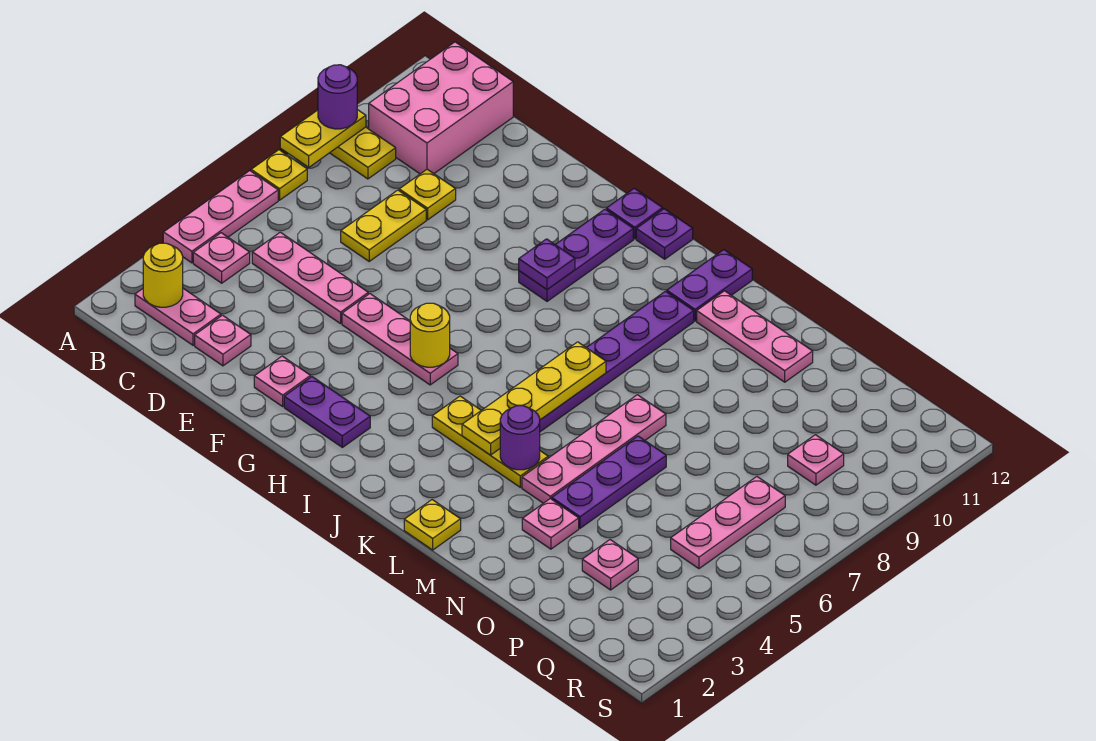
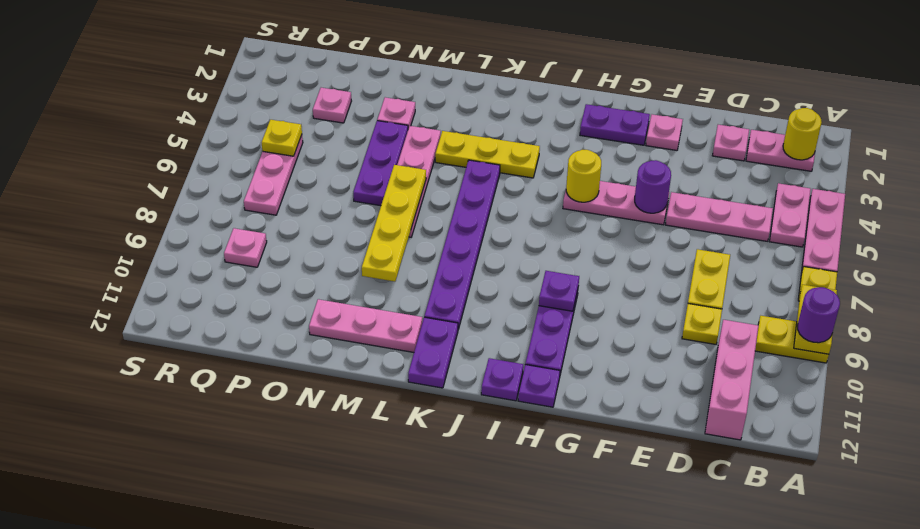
pink plate B4 level 1 -> pink plate B4:B5 level 1
pink brick B10:C12 level 1 -> pink brick C10:C12 level 1
yellow plate K4:K7 level 2 -> yellow plate M6:M9 level 2
yellow plate L1 level 1 -> yellow plate Q5 level 2
purple round brick L4 level 2 -> purple round brick F5 level 2

